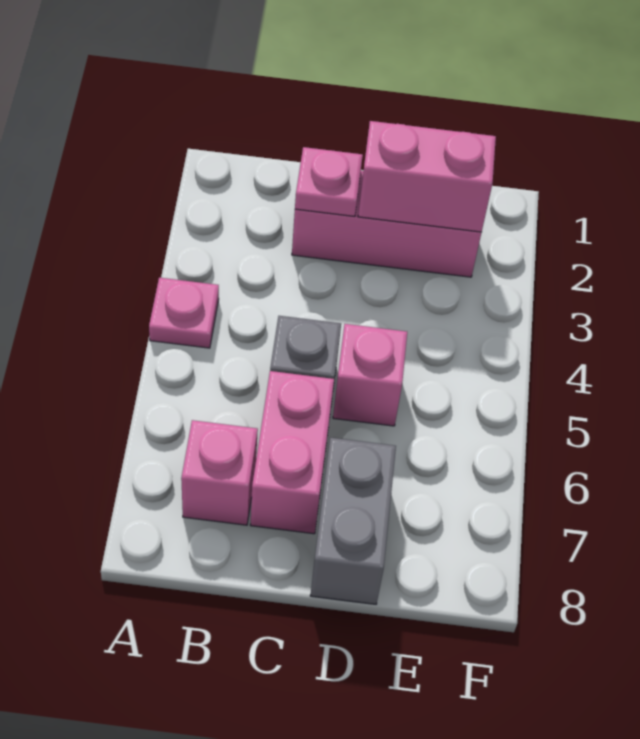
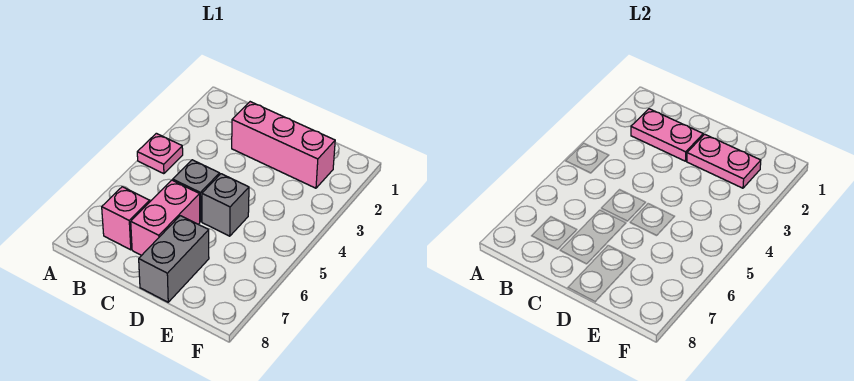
pink plate C2 level 2 -> pink plate B2:C2 level 2
pink brick D2:E2 level 2 -> pink plate D2:E2 level 2
pink brick D5 level 1 -> grey brick D5 level 1

